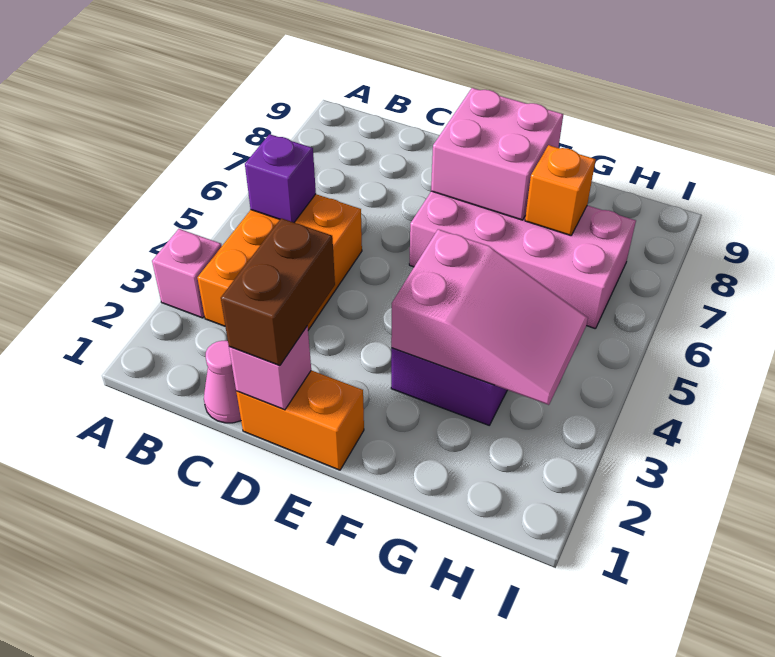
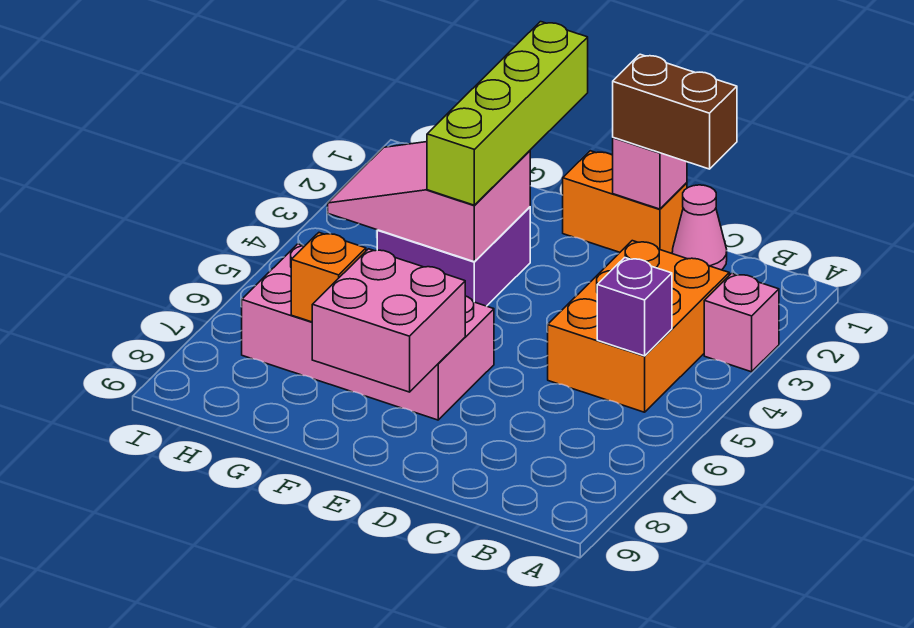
brown brick D1:D2 level 3 -> brown brick C1:D1 level 3
none -> lime brick F1:F4 level 3

